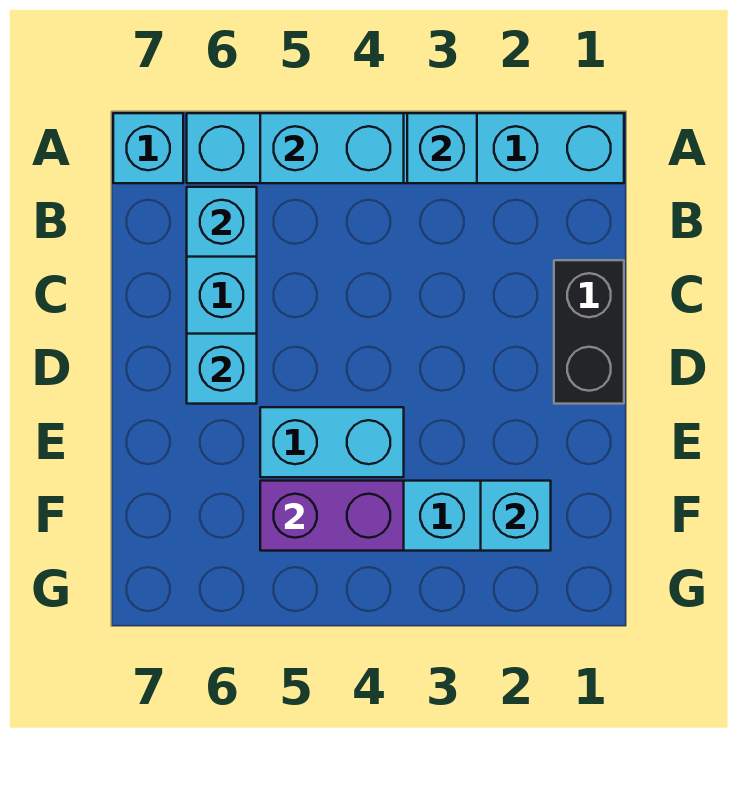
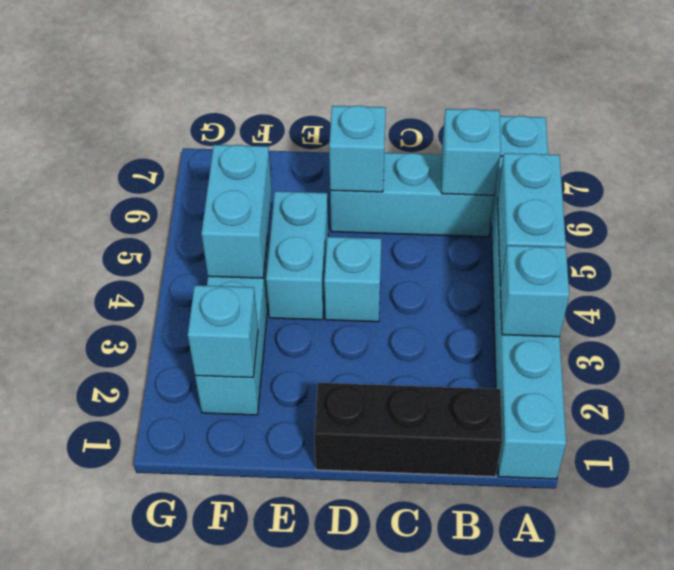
black brick C1:D1 level 1 -> black brick B1:D1 level 1
none -> cyan brick D4 level 1
purple brick F4:F5 level 2 -> cyan brick F4:F5 level 2

